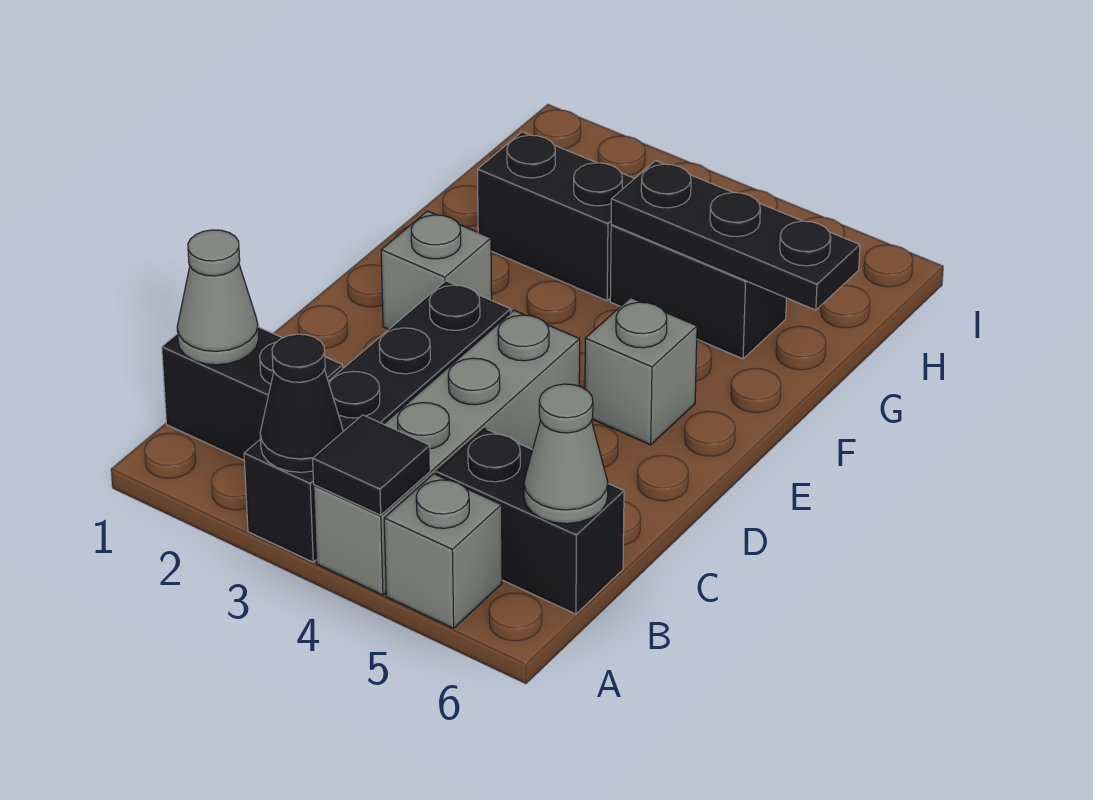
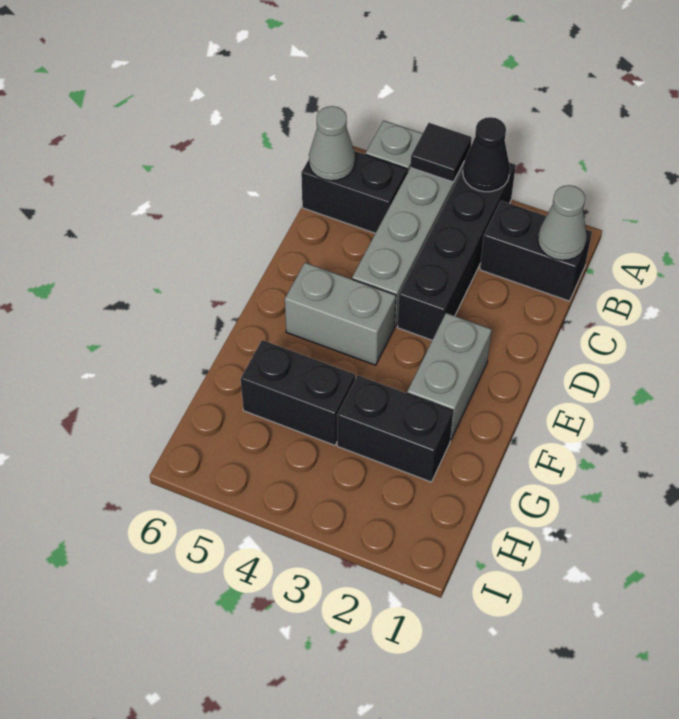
grey brick E2 level 1 -> grey brick E2:F2 level 1
grey brick E5 level 1 -> grey brick E4:E5 level 1
black plate G4:G6 level 2 -> none

